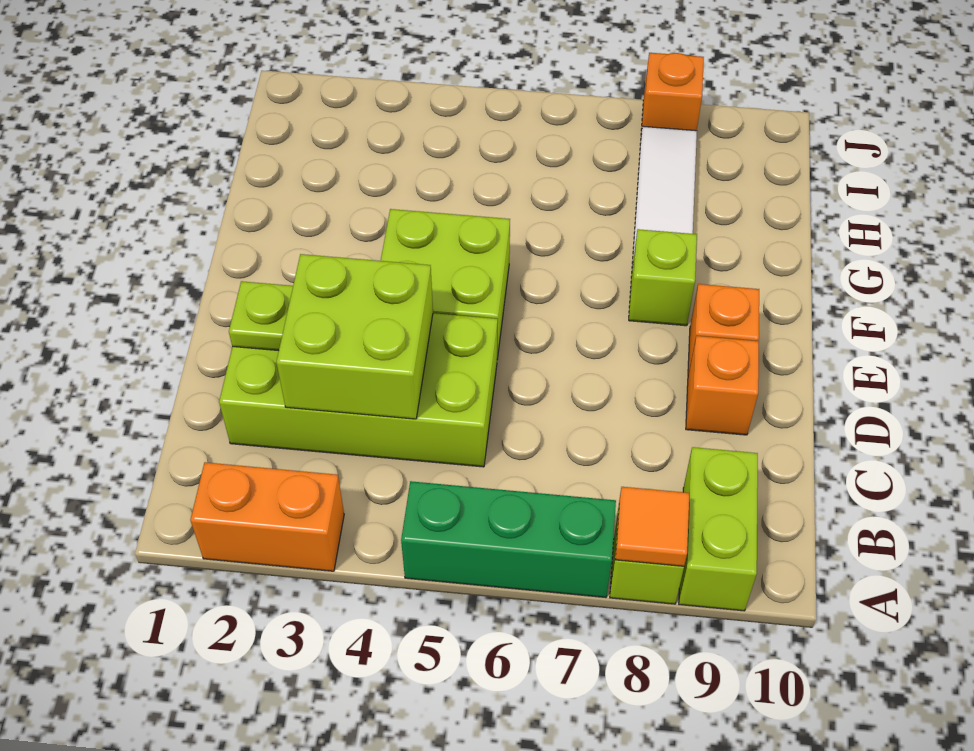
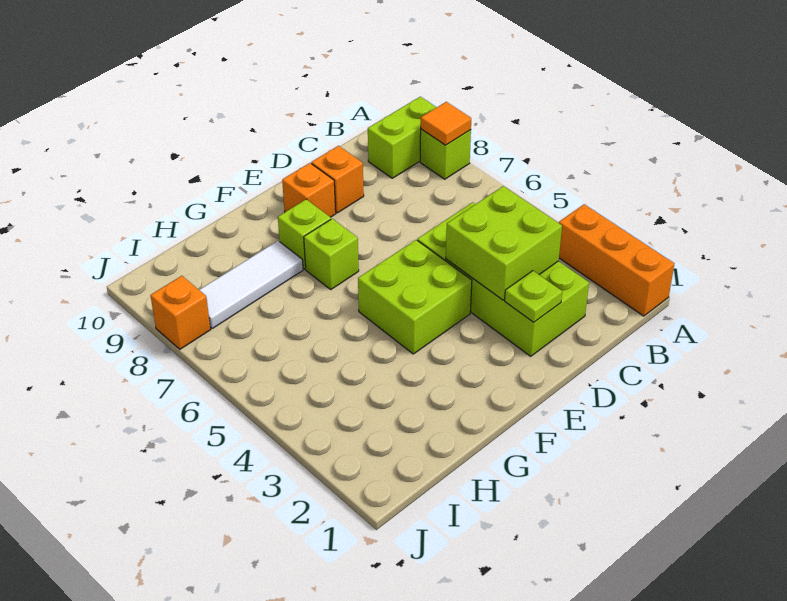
orange brick A2:A3 level 1 -> orange brick A1:A3 level 1
green brick A5:A7 level 1 -> none
none -> lime brick F7 level 1

